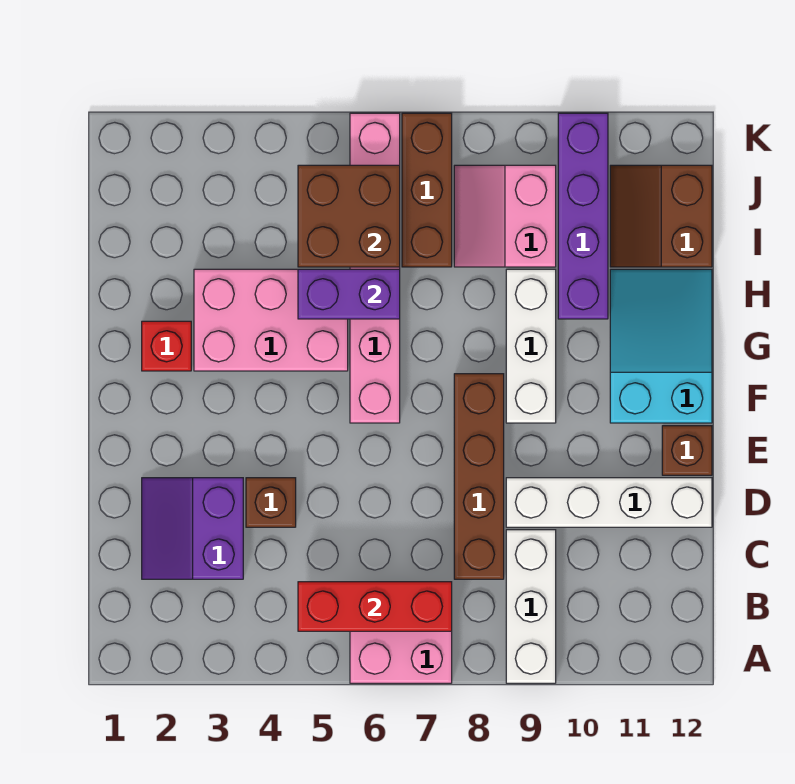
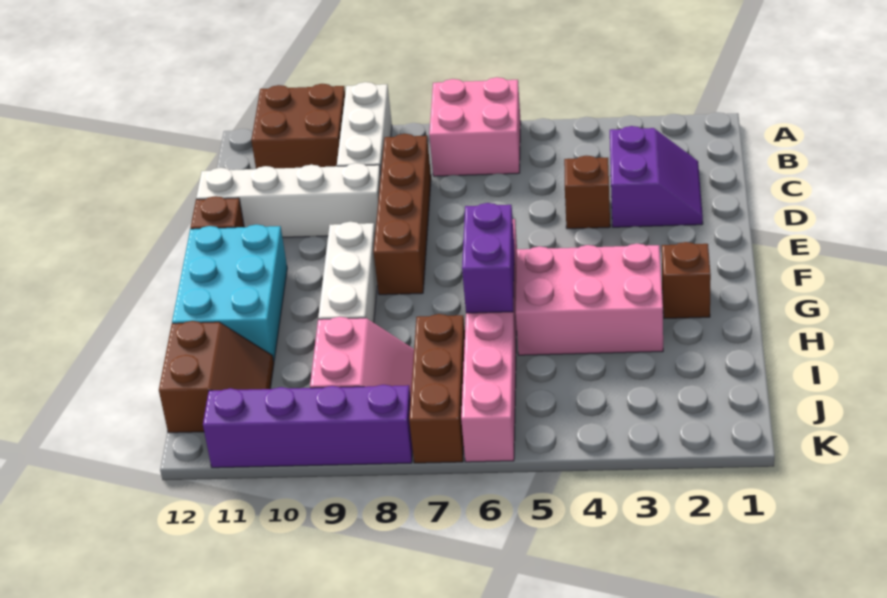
red brick B5:B7 level 2 -> none
cyan slope F11:H12 level 1 top F -> cyan brick F11:H12 level 1
red brick G2 level 1 -> brown brick G2 level 1
purple brick H5:H6 level 2 -> purple brick G6:H6 level 2
purple brick H10:K10 level 1 -> purple brick K8:K11 level 1
brown brick I5:J6 level 2 -> brown brick A10:B11 level 1

